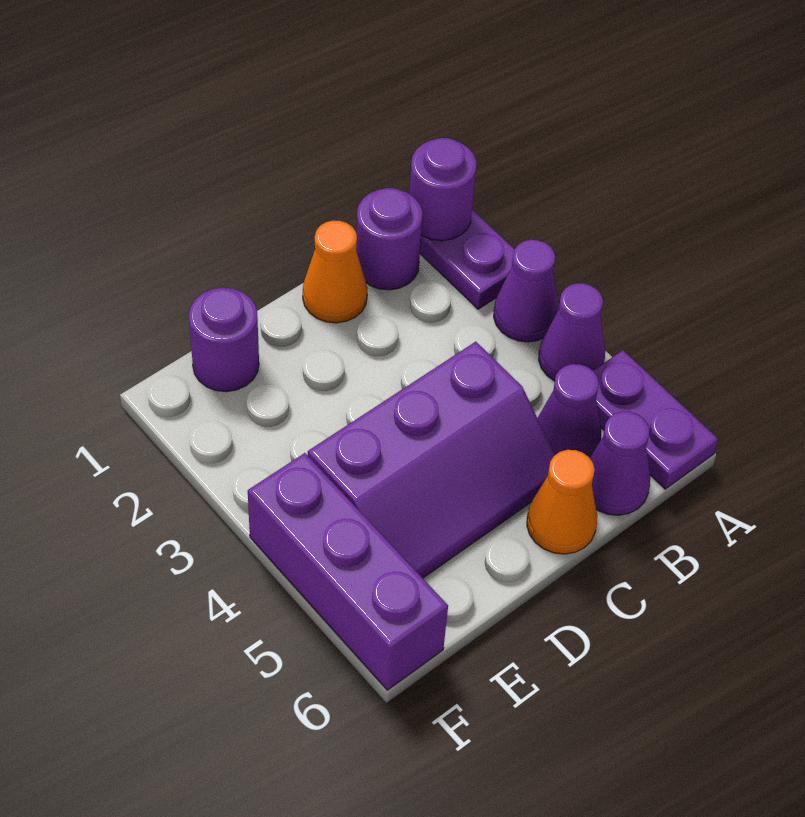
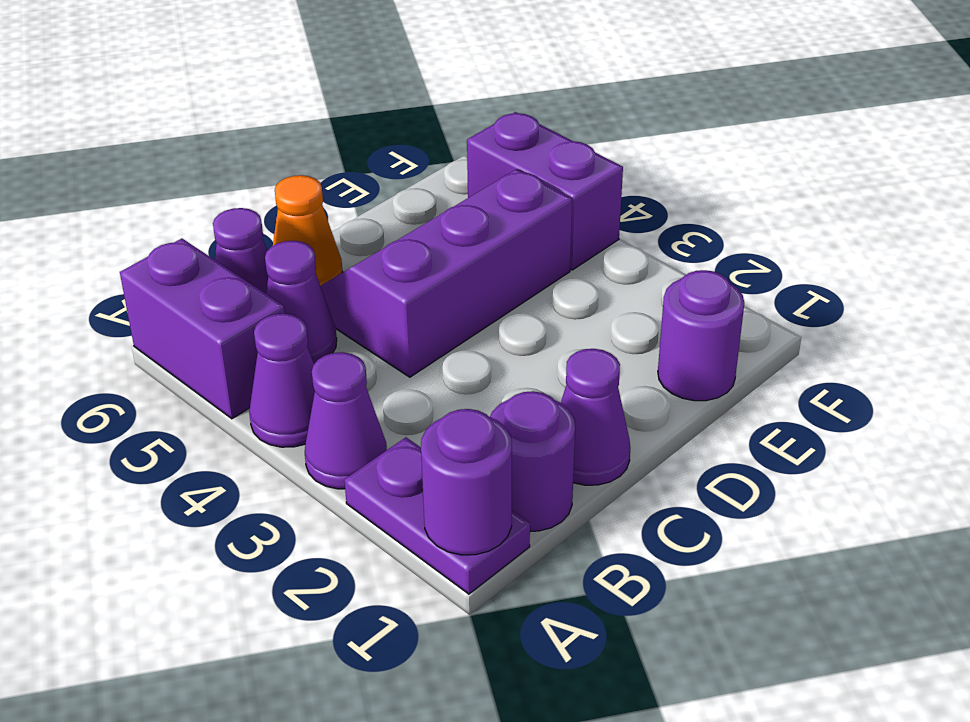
purple plate A5:A6 level 1 -> purple brick A5:A6 level 1
orange cone C1 level 1 -> purple cone C1 level 1
purple brick F4:F6 level 1 -> purple brick F4:F5 level 1

